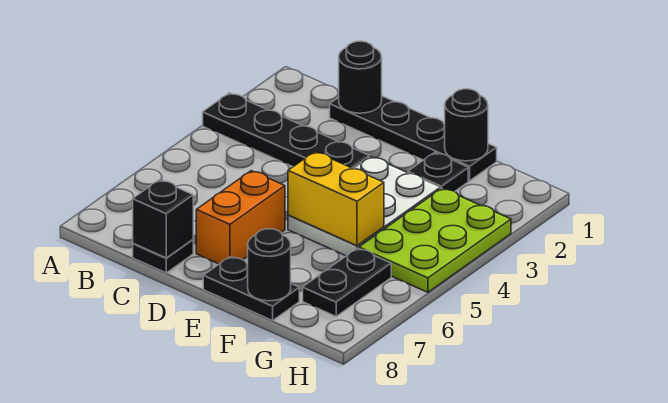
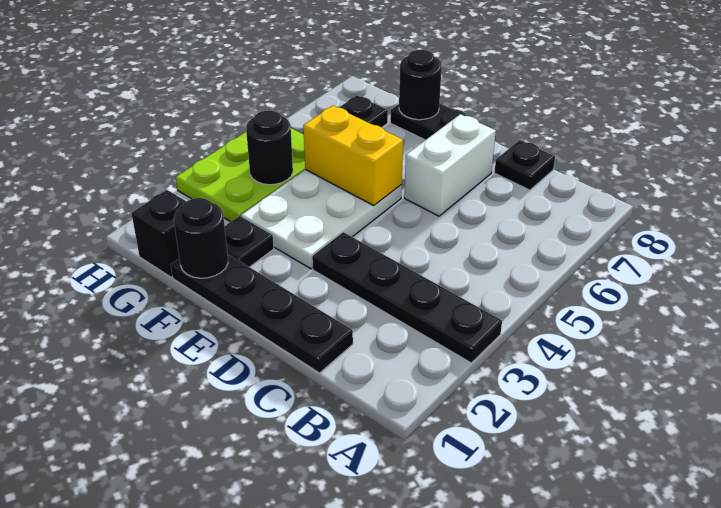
black round brick C1 level 2 -> black round brick G4 level 2
black brick C8 level 2 -> black brick G1 level 1
orange brick D6:D7 level 1 -> white brick D6:D7 level 1

